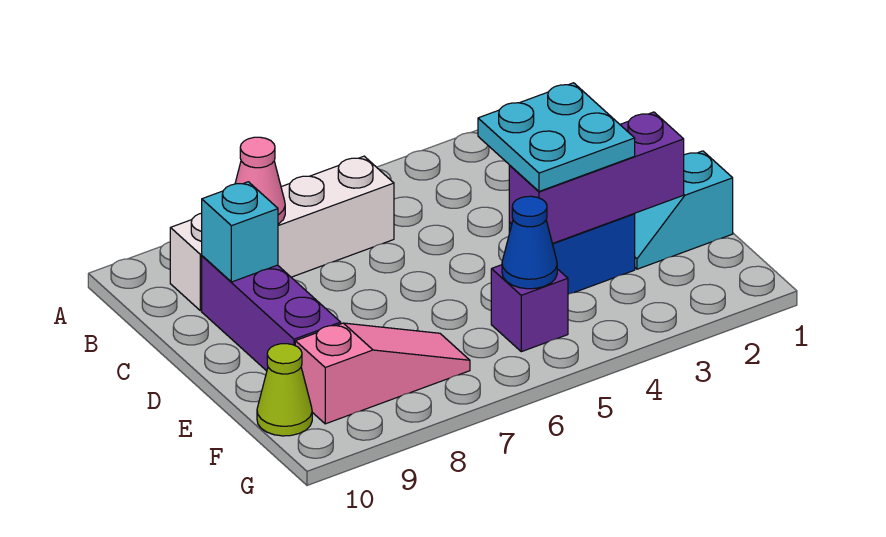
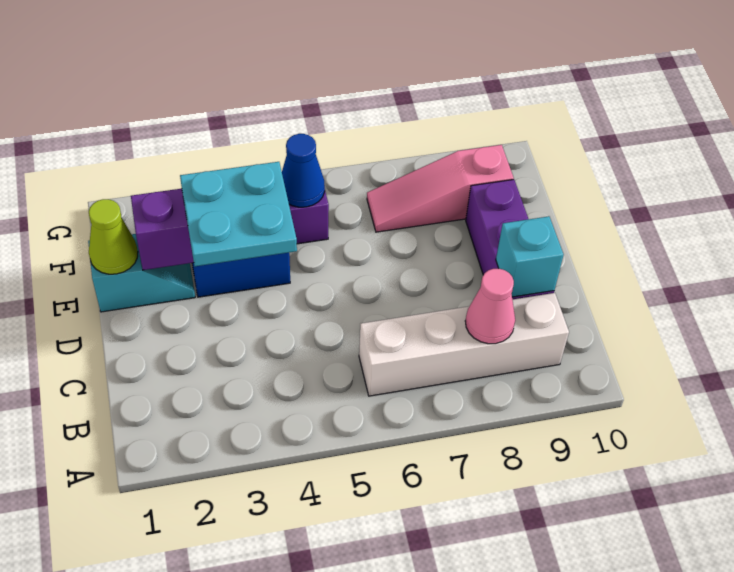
lime cone F10 level 1 -> lime cone E1 level 2

